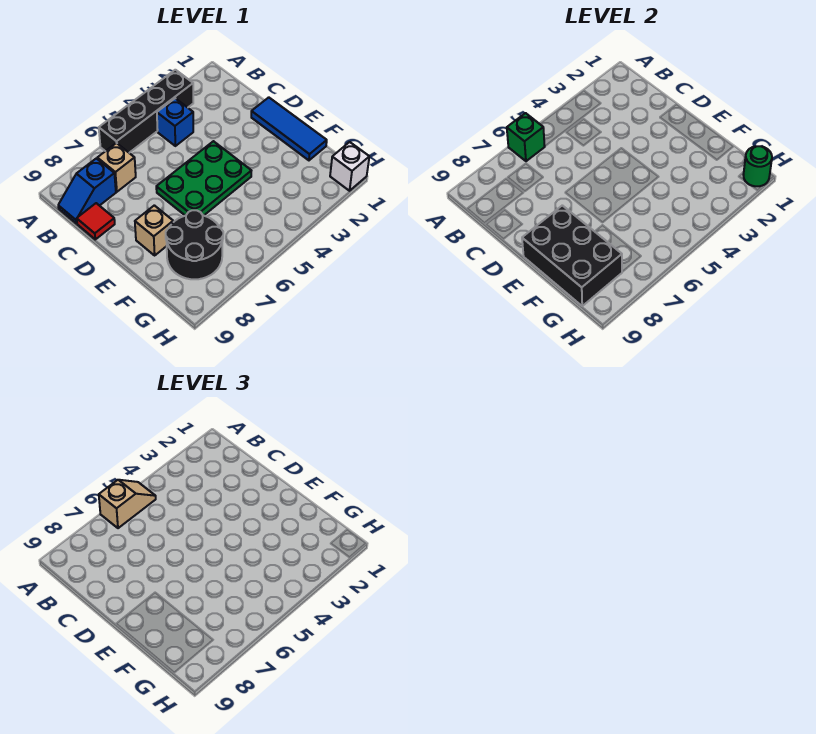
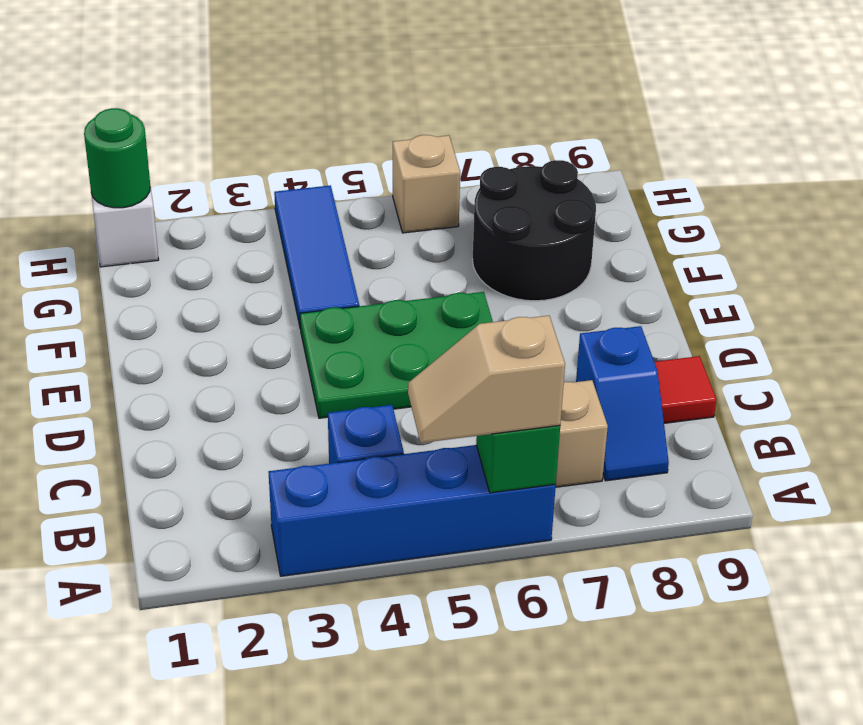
black brick A3:A6 level 1 -> blue brick A3:A6 level 1
blue slope B8:B9 level 1 top 8 -> blue slope B8:C8 level 1 top C
blue tile D1:F1 level 1 -> blue tile F4:H4 level 1
tan brick E8 level 1 -> tan brick H6 level 1
black brick E8:G9 level 2 -> none

